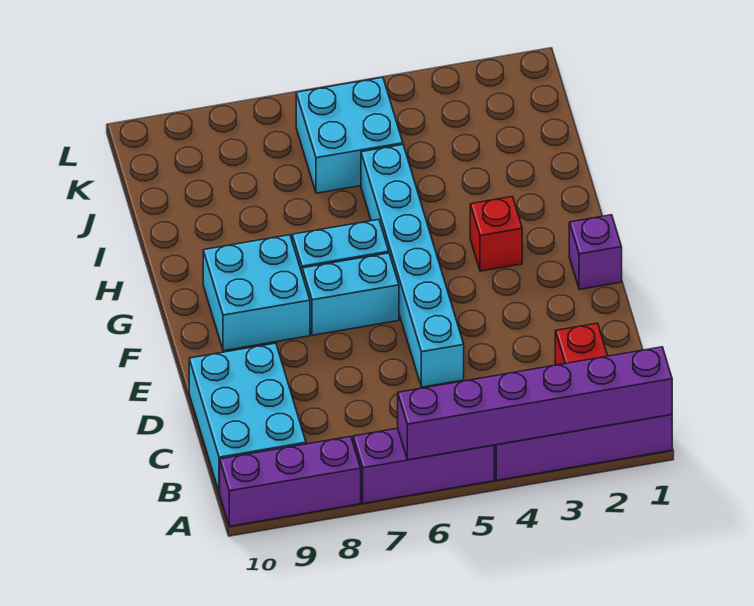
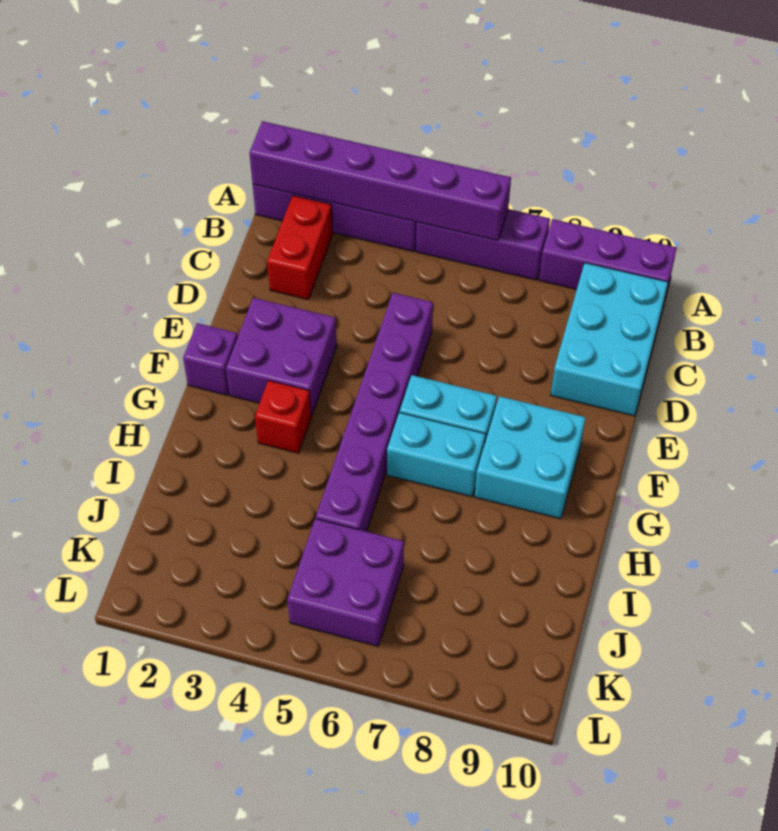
cyan brick D5:I5 level 1 -> purple brick D5:I5 level 1
none -> purple brick E2:F3 level 1
cyan brick J5:K6 level 1 -> purple brick J5:K6 level 1

